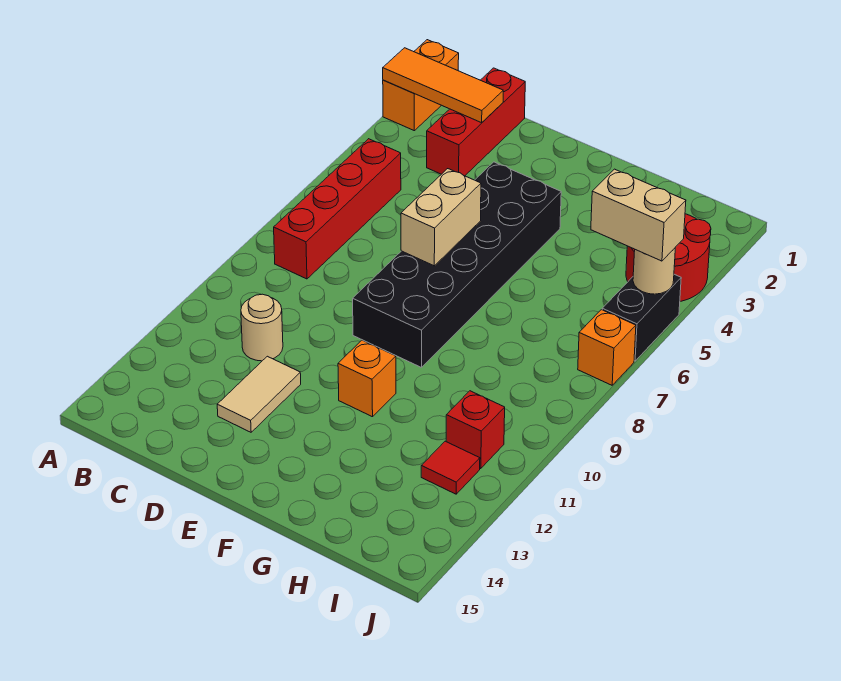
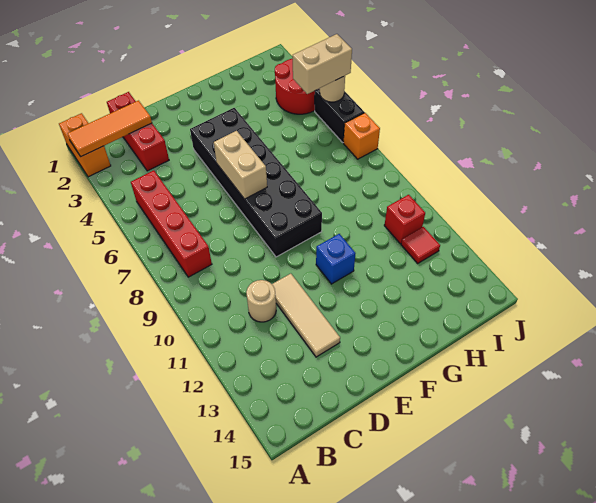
tan tile D12:D13 level 1 -> tan tile D11:D13 level 1
orange brick F11 level 1 -> blue brick F11 level 1

